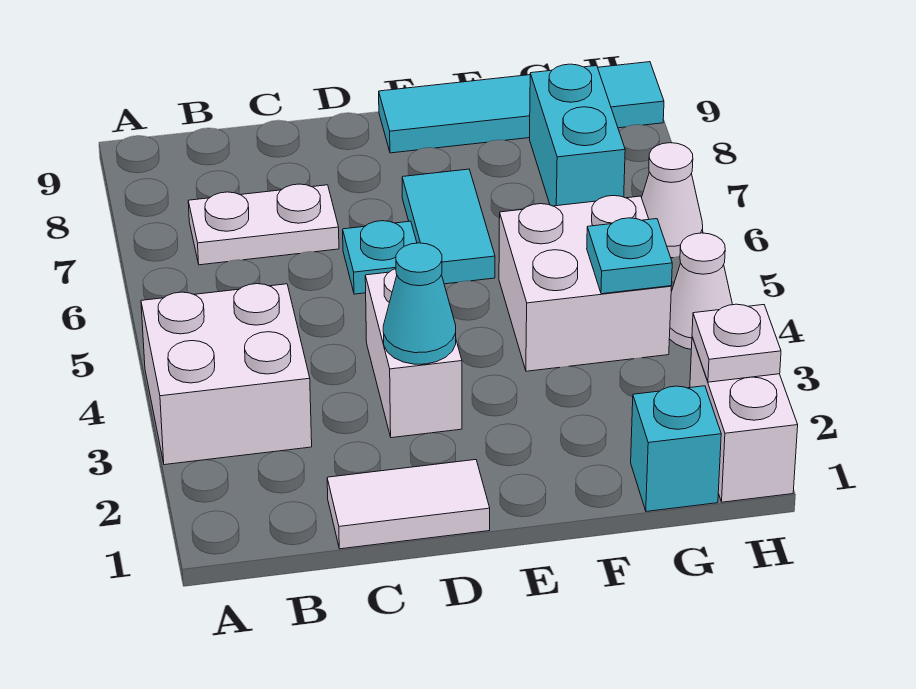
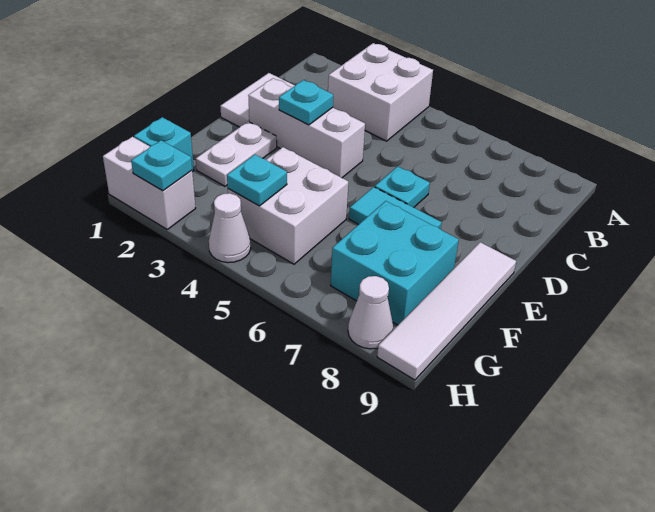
white plate B7:C7 level 1 -> white plate E2:F2 level 1
white brick D3:D4 level 1 -> white brick D2:D4 level 1
cyan cone D3 level 2 -> cyan plate D3 level 2
cyan tile E9:H9 level 1 -> white tile E9:H9 level 1
cyan brick G7:G8 level 1 -> cyan brick F7:G8 level 1
white plate H2 level 2 -> cyan plate H2 level 2
white cone H6 level 1 -> white cone H8 level 1

